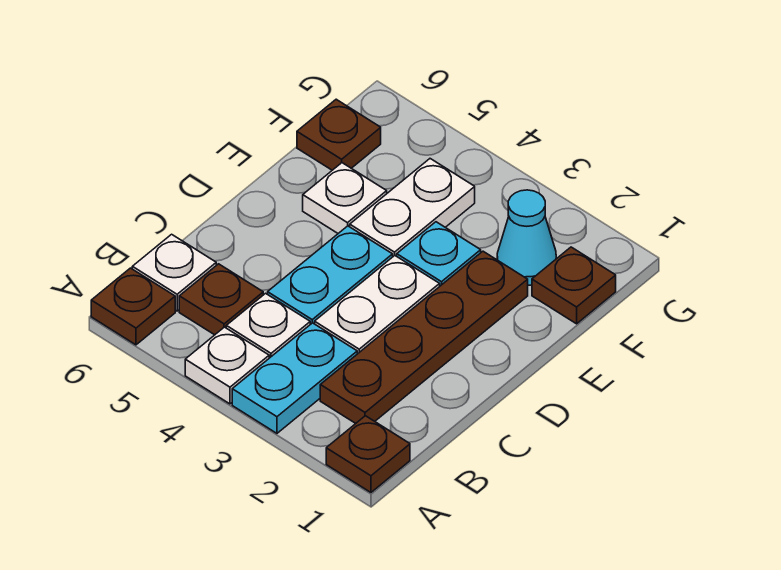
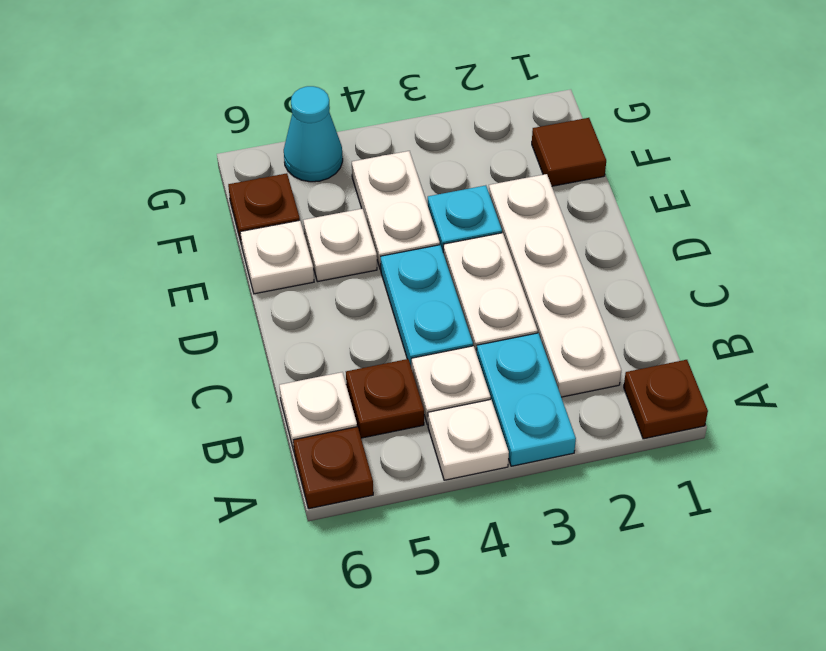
brown plate B2:E2 level 1 -> white plate B2:E2 level 1
none -> white plate E6 level 1
brown plate F1 level 1 -> brown tile F1 level 1
cyan cone F2 level 1 -> cyan cone G5 level 1

